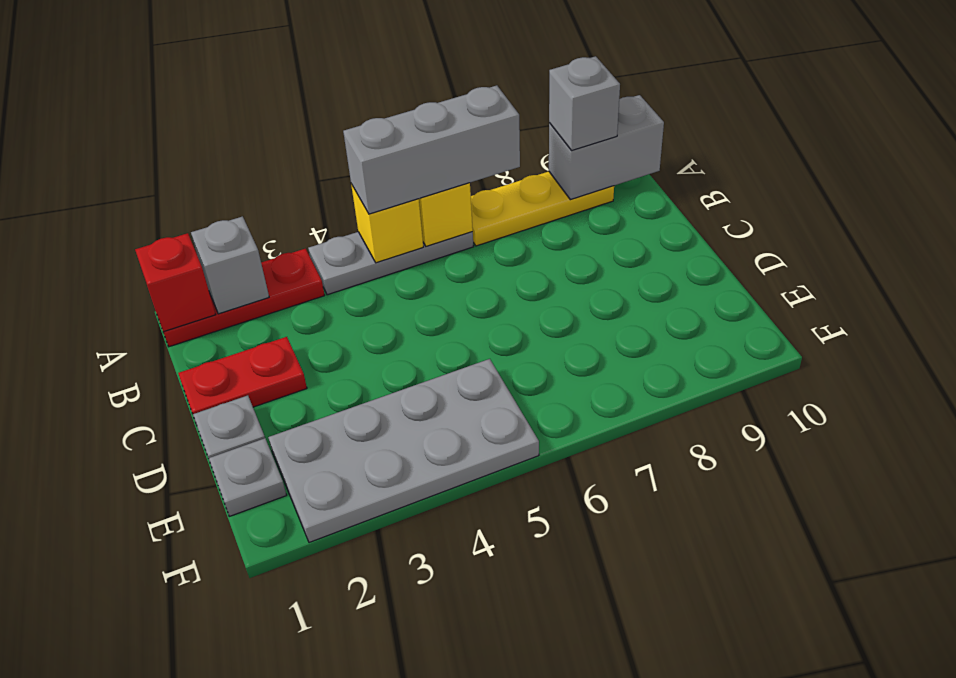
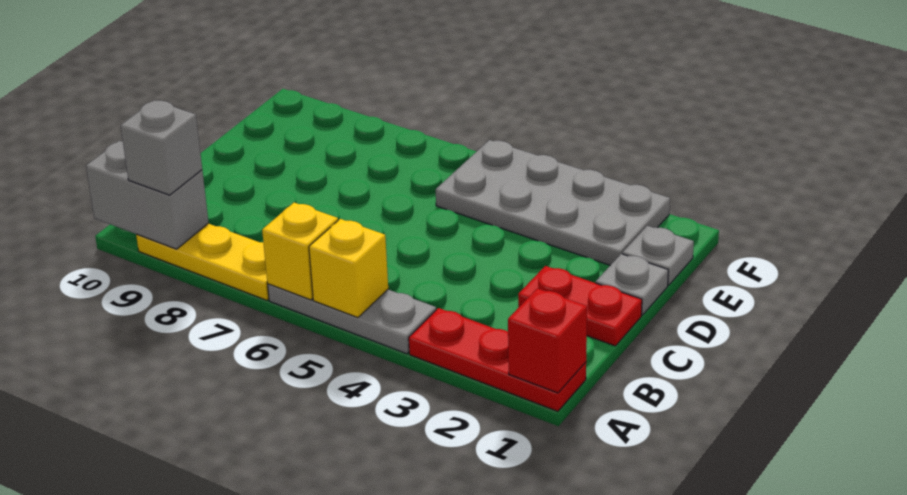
grey brick A2 level 2 -> none
grey brick A5:A7 level 3 -> none

